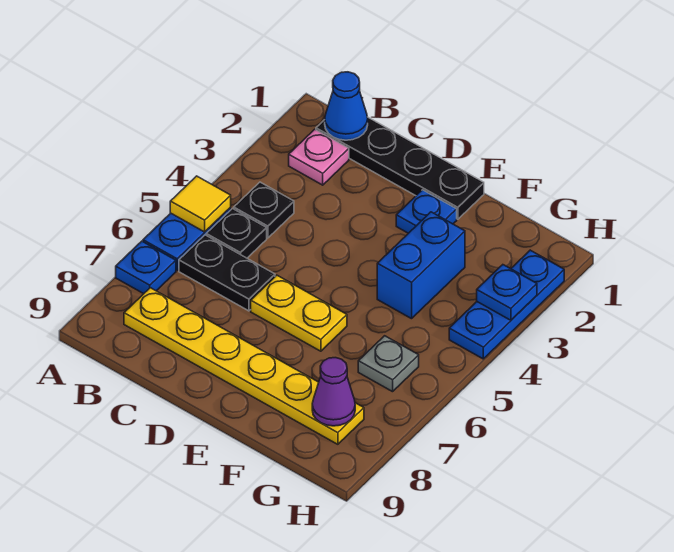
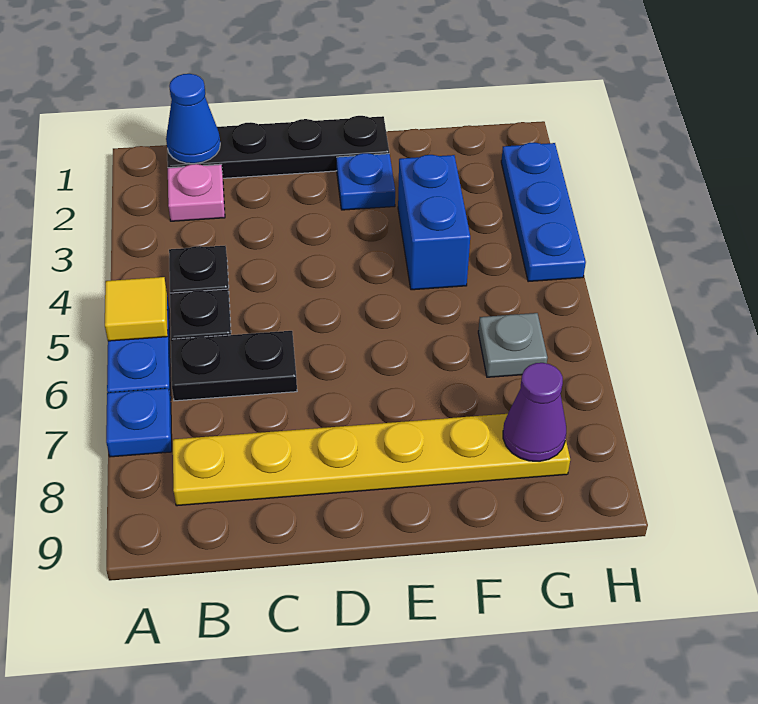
yellow plate D6:E6 level 1 -> none
blue plate H3 level 2 -> none

